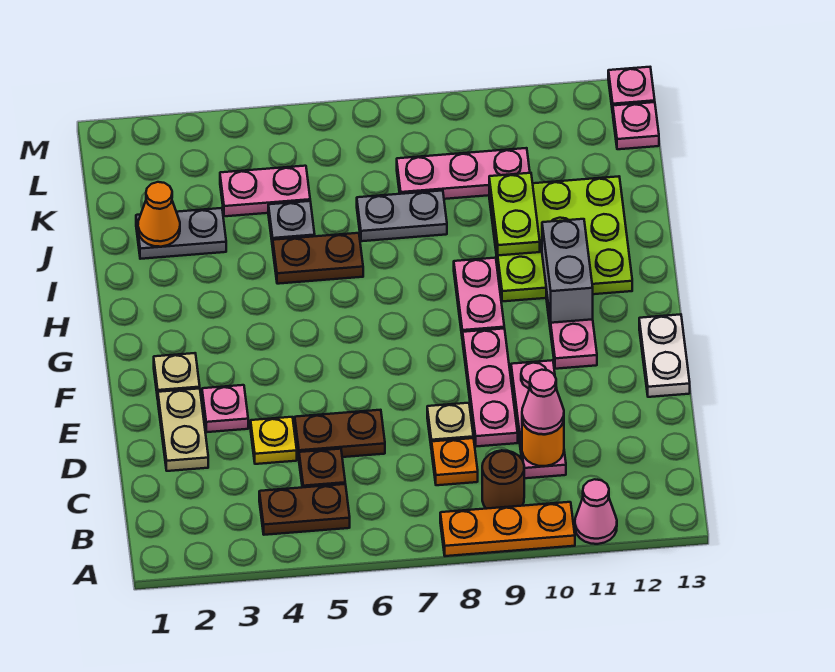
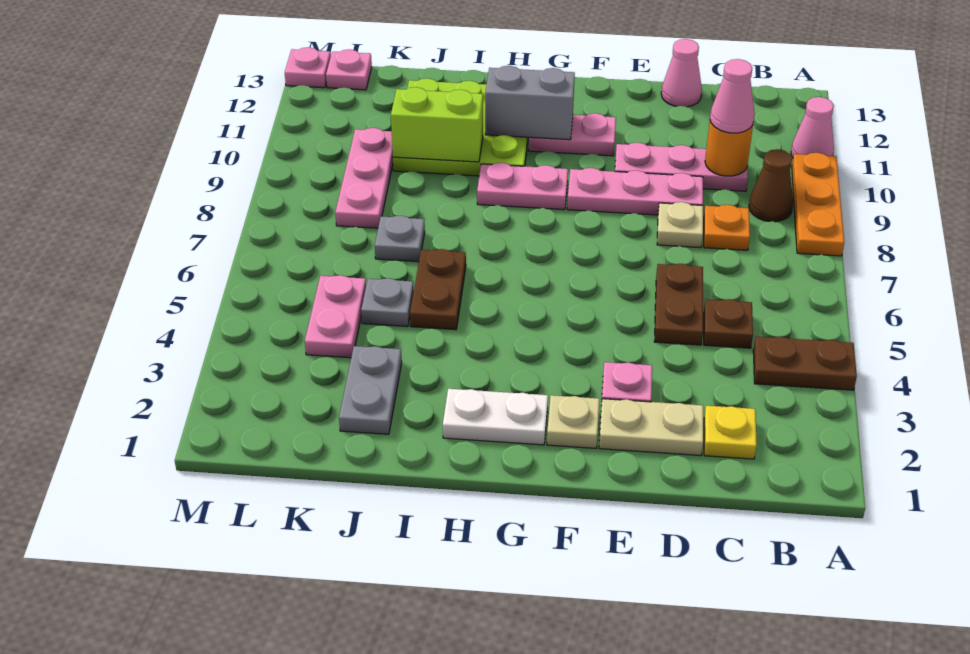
brown plate B4:B5 level 1 -> brown plate A4:B4 level 1
brown round brick B9 level 1 -> brown cone B9 level 1
yellow plate D4 level 1 -> yellow plate C2 level 1
none -> pink cone D13 level 1
white plate E13:F13 level 1 -> white plate G2:H2 level 1
lime plate I10:J10 level 2 -> lime brick I10:J10 level 2
orange cone J2 level 2 -> none
grey plate J7:J8 level 1 -> grey plate J7 level 1

